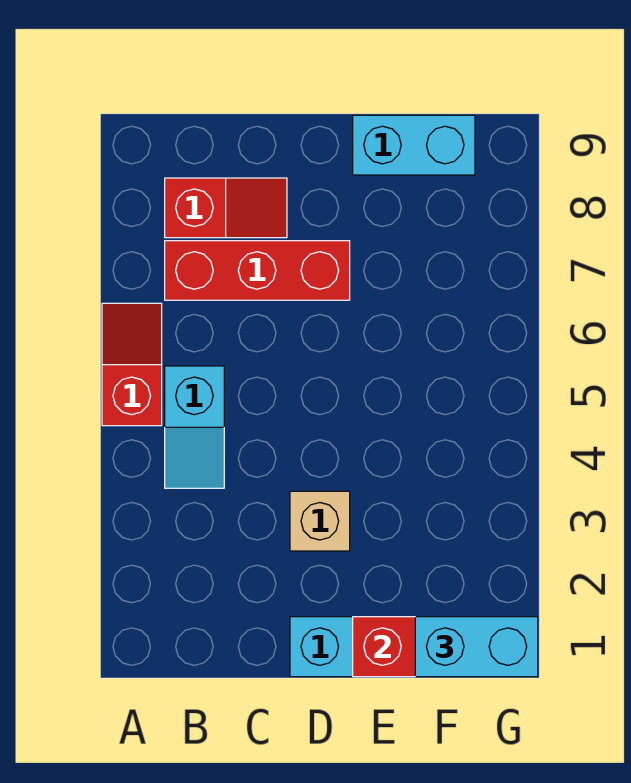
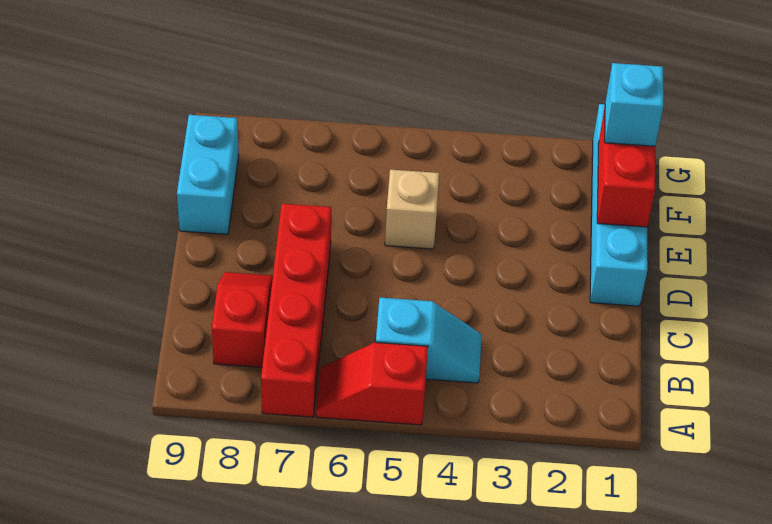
red brick B7:D7 level 1 -> red brick A7:D7 level 1
tan brick D3 level 1 -> tan brick E5 level 1
cyan brick F1:G1 level 3 -> cyan brick F1 level 3

